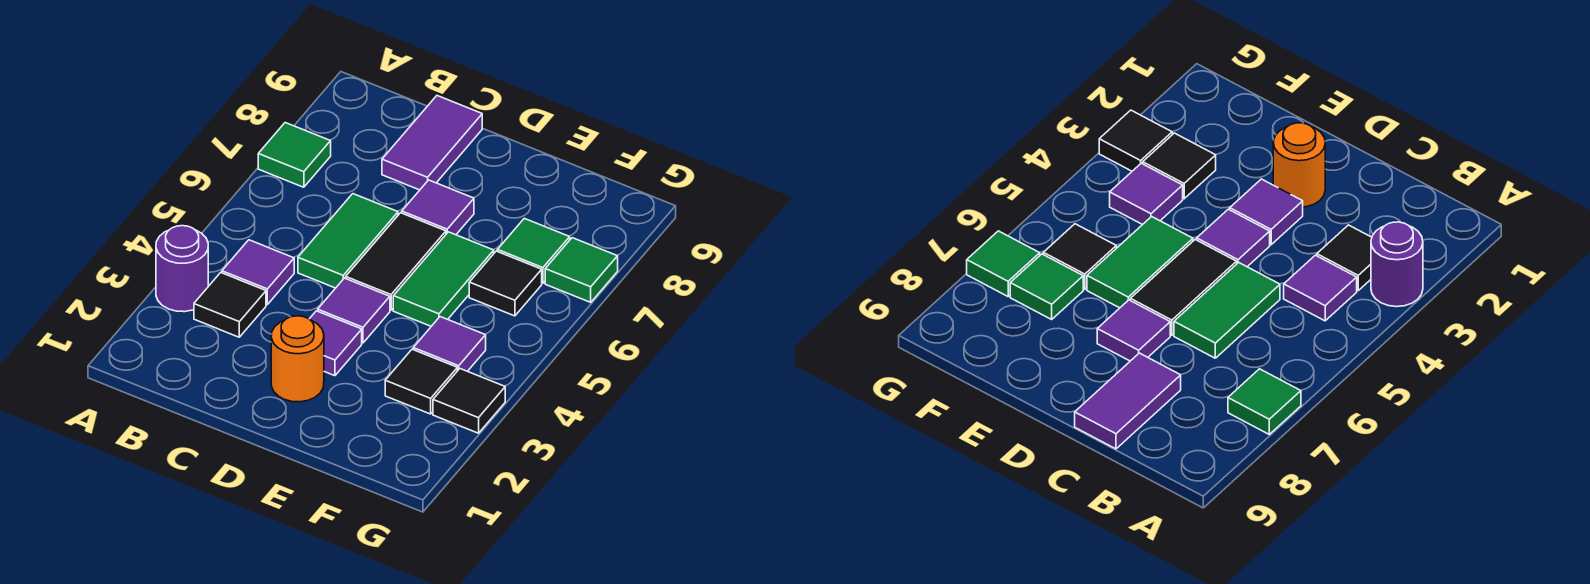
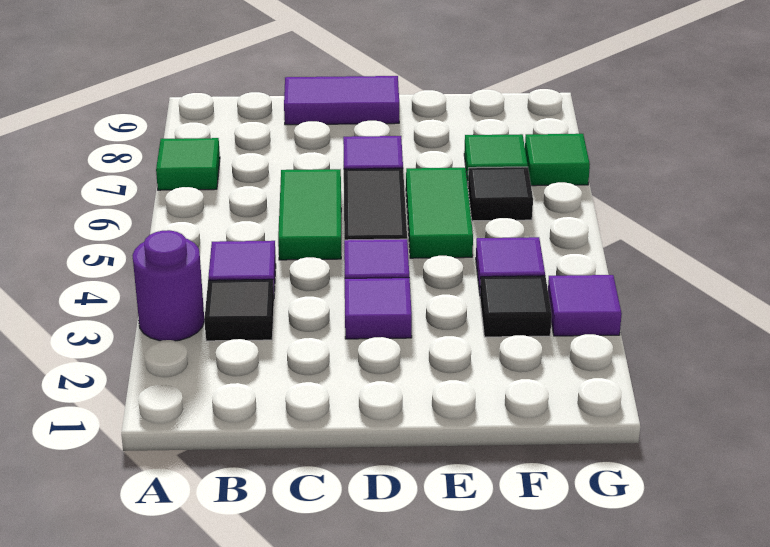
purple tile C8:C9 level 1 -> purple tile C9:D9 level 1
orange round brick D2 level 1 -> none
black tile G3 level 1 -> purple tile G3 level 1

